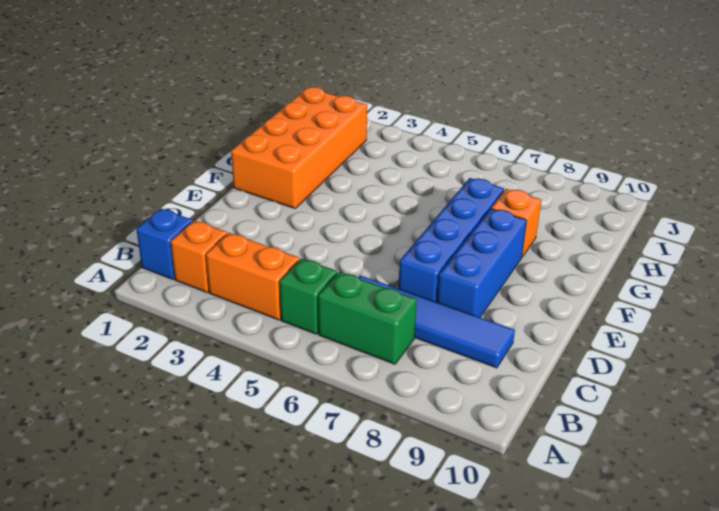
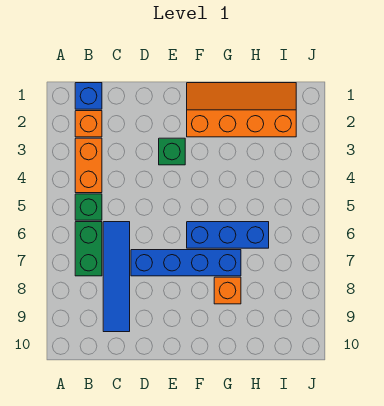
blue brick D8:F8 level 1 -> blue brick F6:H6 level 1
none -> green brick E3 level 1
orange brick F1:I2 level 1 -> orange slope F1:I2 level 1 top 2

